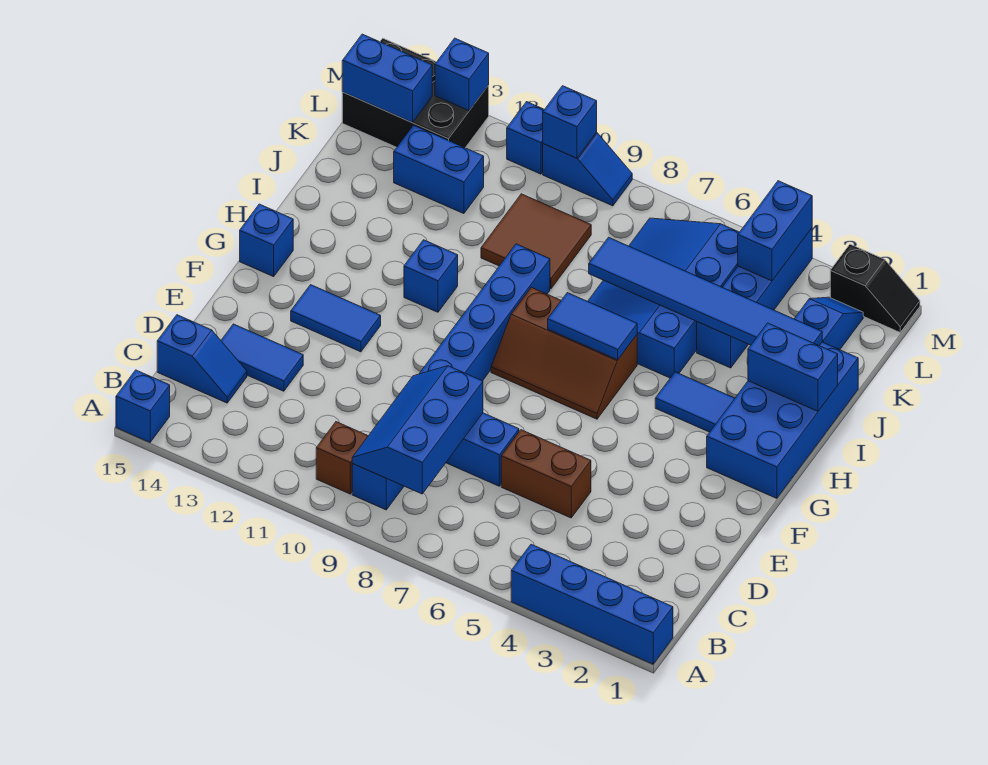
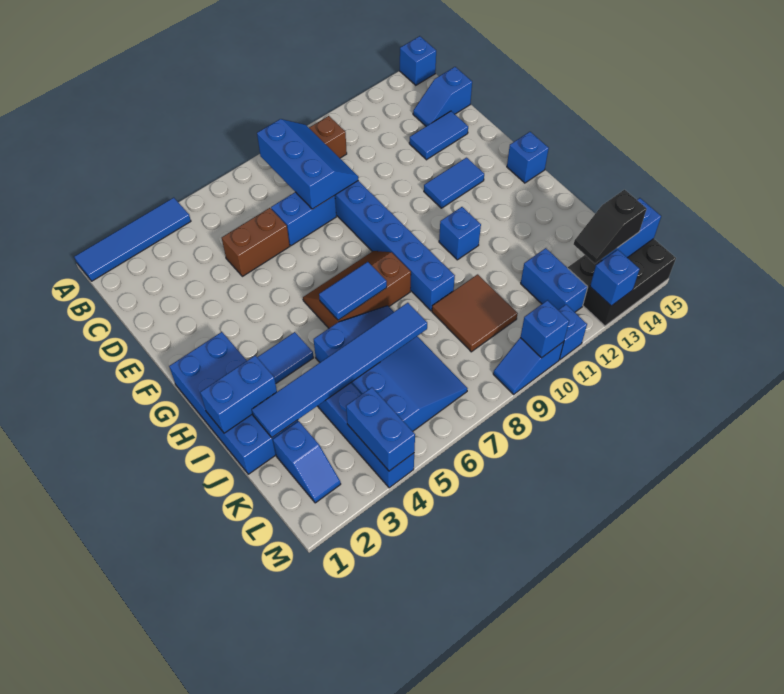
blue brick A1:A4 level 1 -> blue tile A1:A4 level 1
blue brick K12:K13 level 1 -> blue brick K12:L12 level 1
black slope M1:M2 level 1 top 2 -> black slope L13:L14 level 3 top 14

